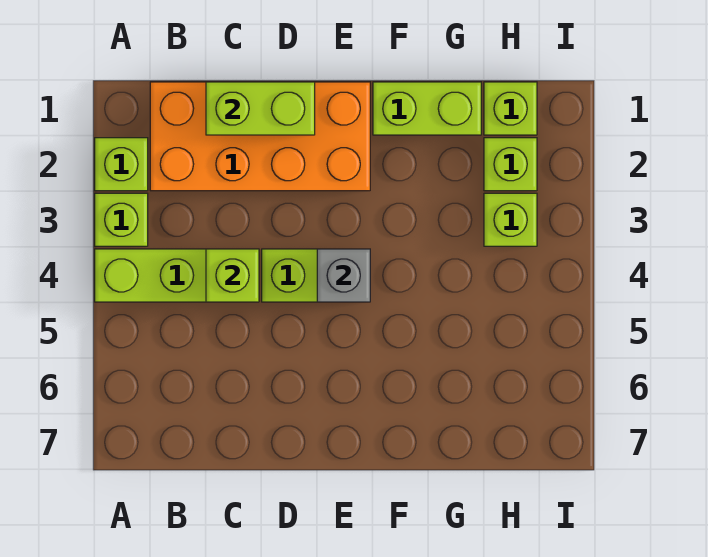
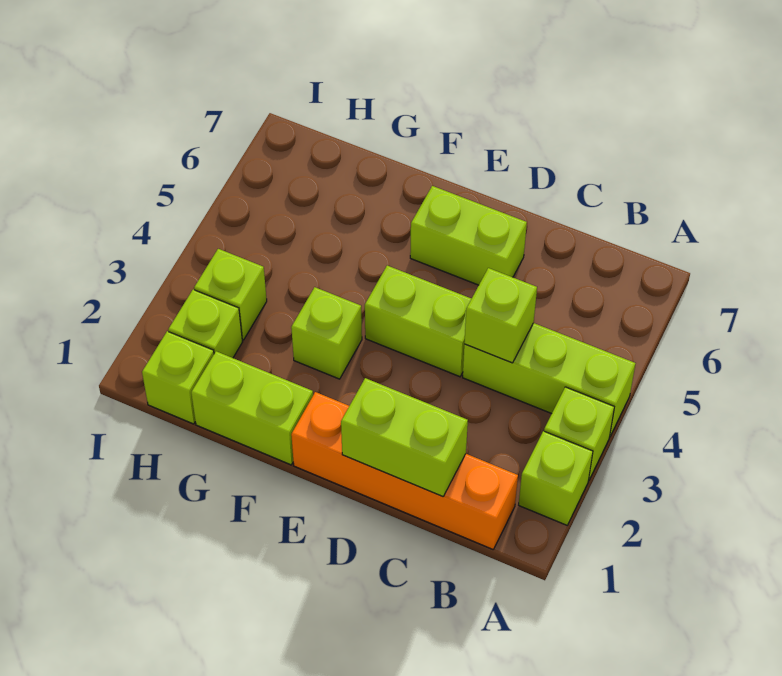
orange brick B1:E2 level 1 -> orange brick B1:E1 level 1
none -> lime brick D6:E6 level 1
grey brick E4 level 2 -> none
none -> lime brick F3 level 1

